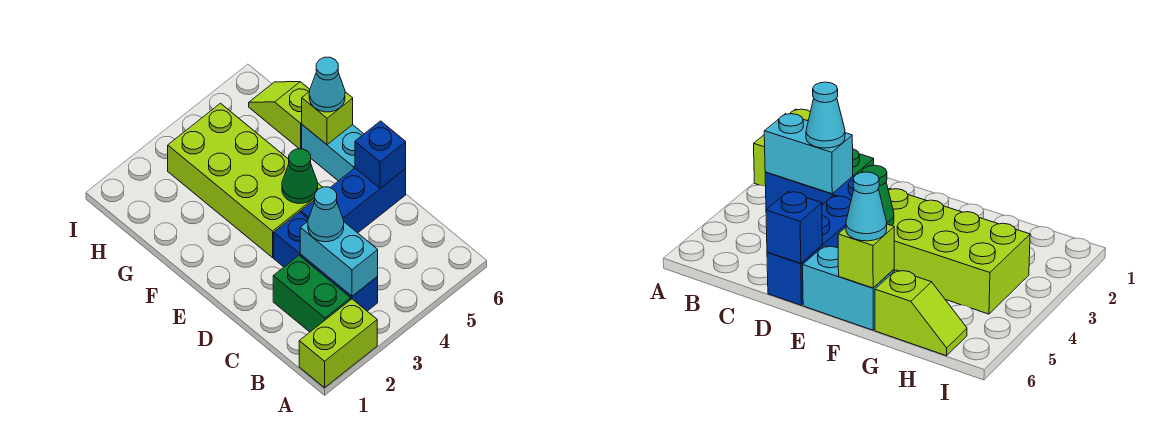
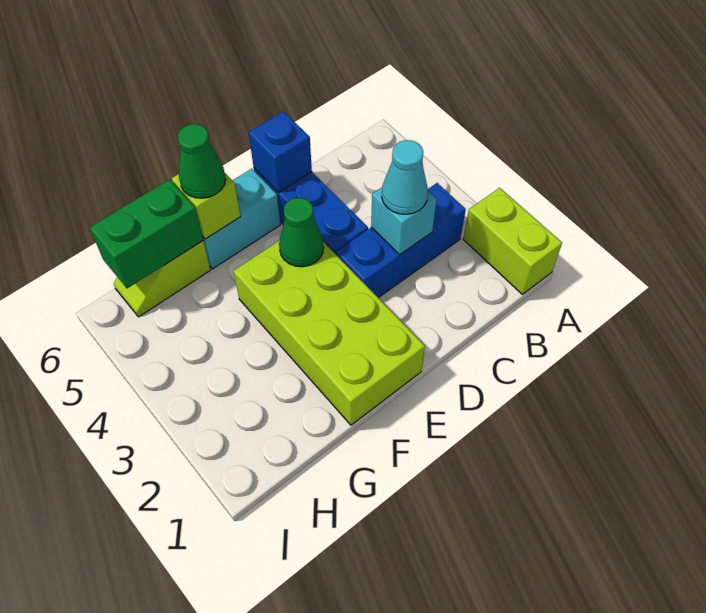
green brick B2:C2 level 1 -> green brick G6:H6 level 2
cyan brick B3:C3 level 2 -> cyan brick C3 level 2
lime brick E3:H4 level 1 -> lime brick E1:F4 level 1
cyan cone F6 level 3 -> green cone F6 level 3

